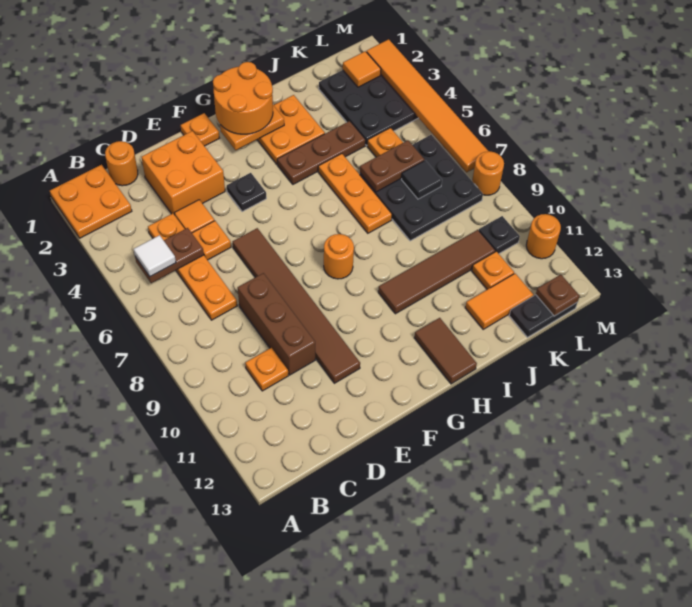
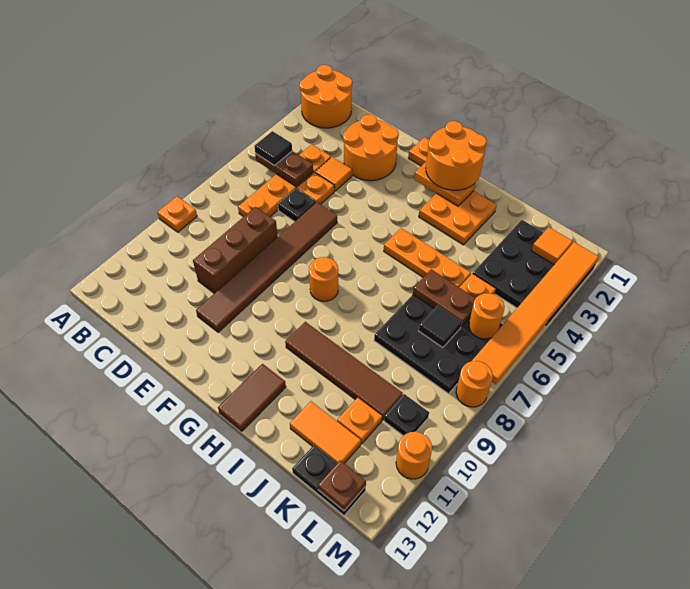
orange plate A1:B2 level 1 -> orange round brick A1:B2 level 1
white tile B5 level 3 -> black tile B5 level 3
orange round brick C1 level 1 -> orange round brick L6 level 2
orange plate C10 level 1 -> orange plate A9 level 1
orange brick D2:E3 level 1 -> orange round brick D2:E3 level 1
black plate F4 level 1 -> black plate D6 level 1
brown plate H4:J4 level 1 -> none
orange plate I5:I7 level 1 -> orange plate H5:J5 level 1

